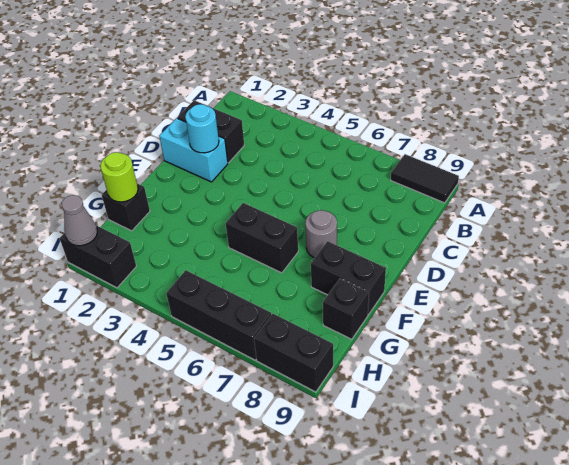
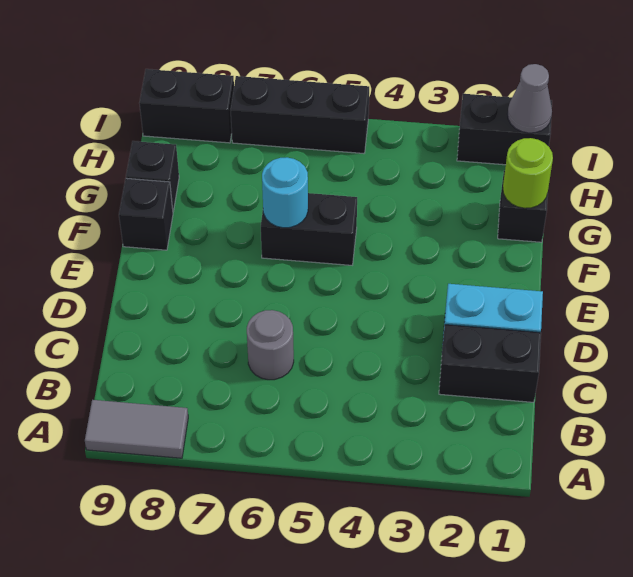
black tile A8:A9 level 1 -> grey tile A8:A9 level 1
cyan round brick D2 level 2 -> cyan round brick F6 level 2
grey round brick E7 level 1 -> grey round brick C6 level 1
black brick F8:F9 level 1 -> black brick F9 level 1

